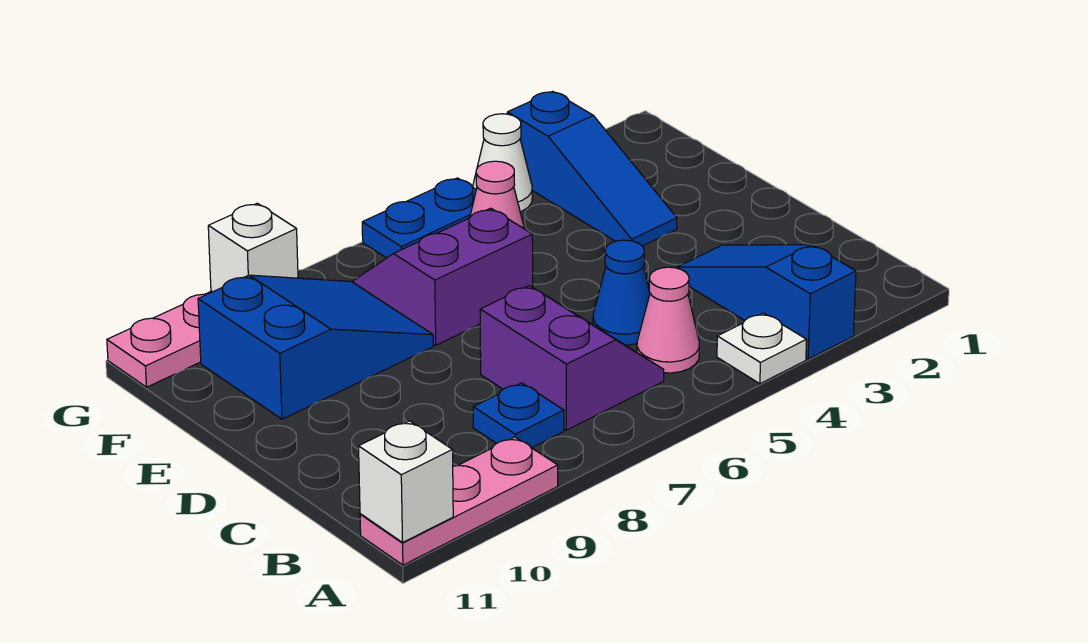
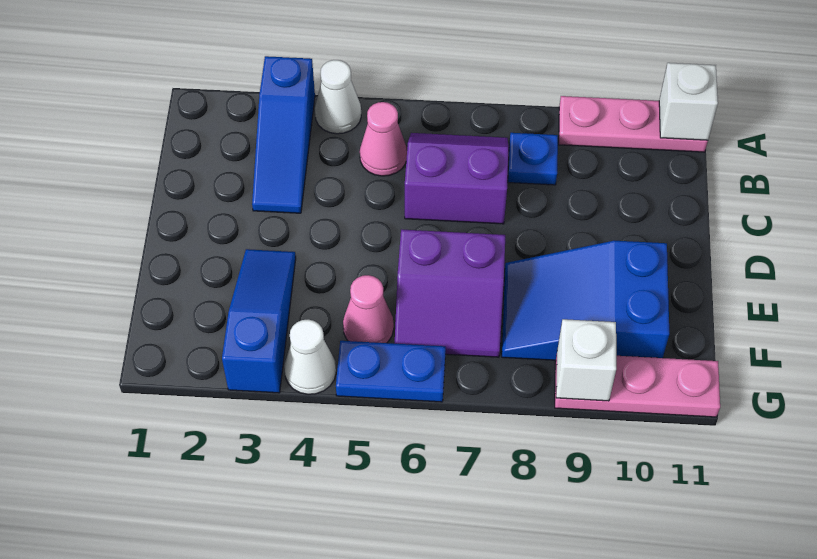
white plate A4 level 1 -> white cone A4 level 1
purple slope B6:C7 level 1 top 7 -> purple slope B6:C7 level 1 top C
blue cone C5 level 1 -> none

